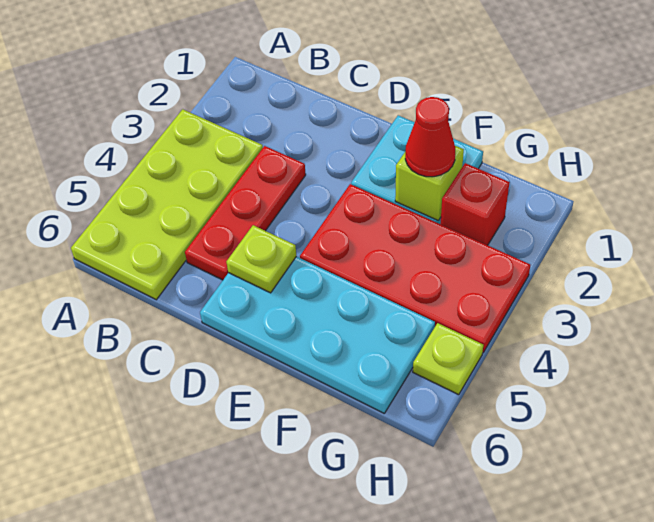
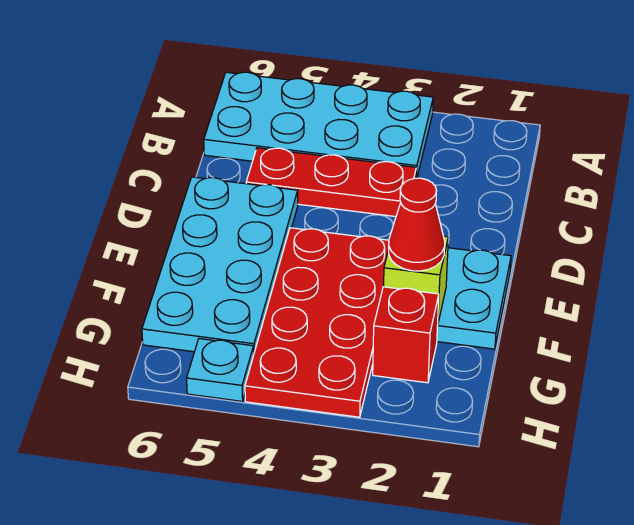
lime plate A3:B6 level 1 -> cyan plate A3:B6 level 1
lime plate D5 level 2 -> none
lime plate H5 level 1 -> cyan plate H5 level 1

